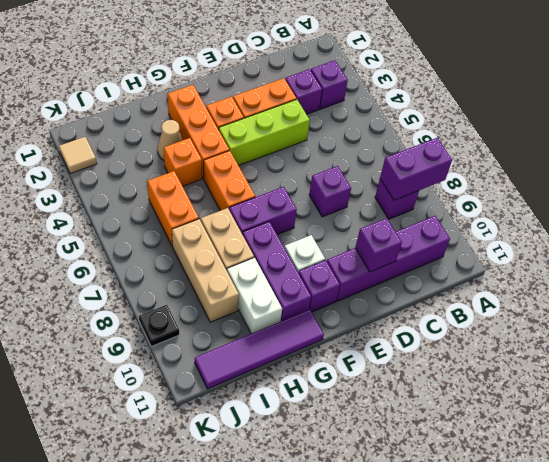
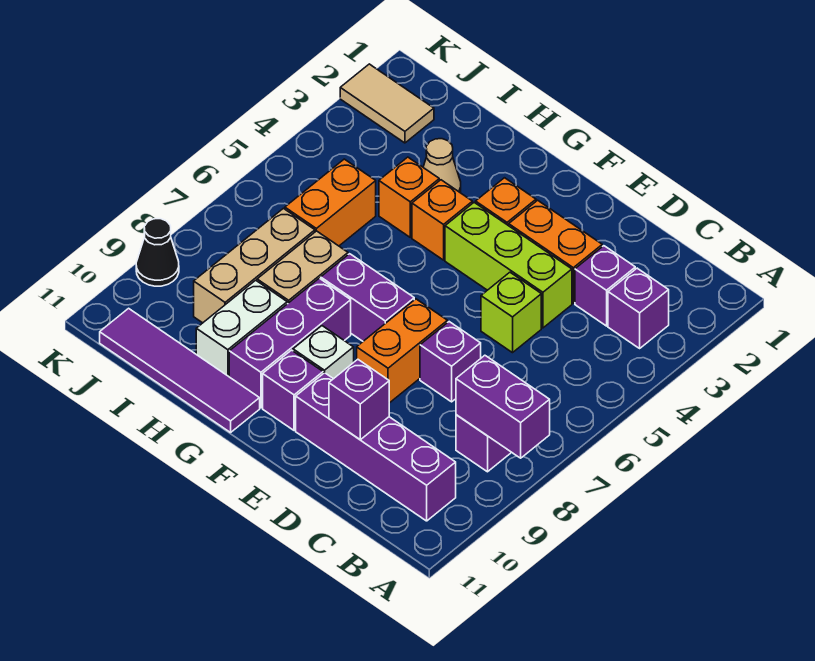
none -> lime brick D5 level 1
orange brick G2:G4 level 1 -> orange brick G4 level 1
orange brick G5:G6 level 1 -> orange brick E7:E8 level 1
tan tile K2 level 1 -> tan tile J2:K2 level 1
black plate K9 level 1 -> black cone K9 level 1

